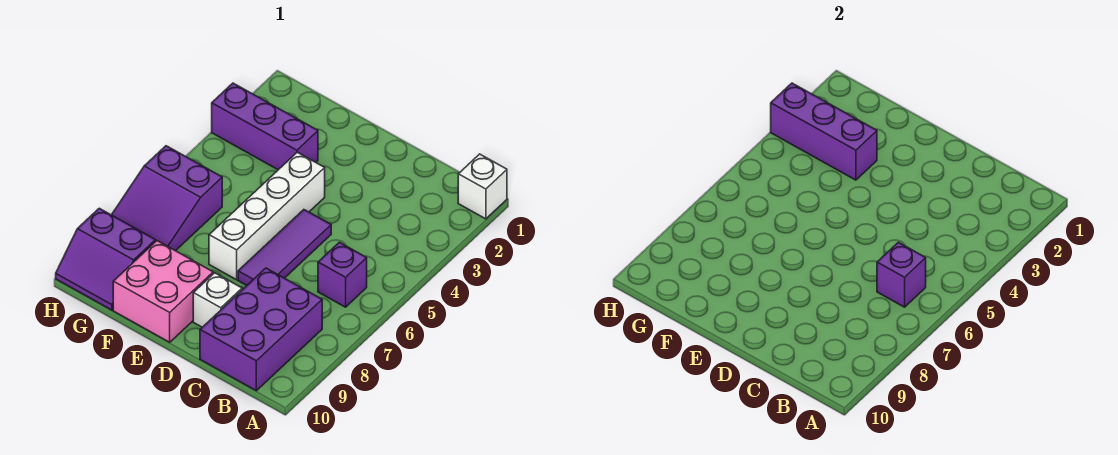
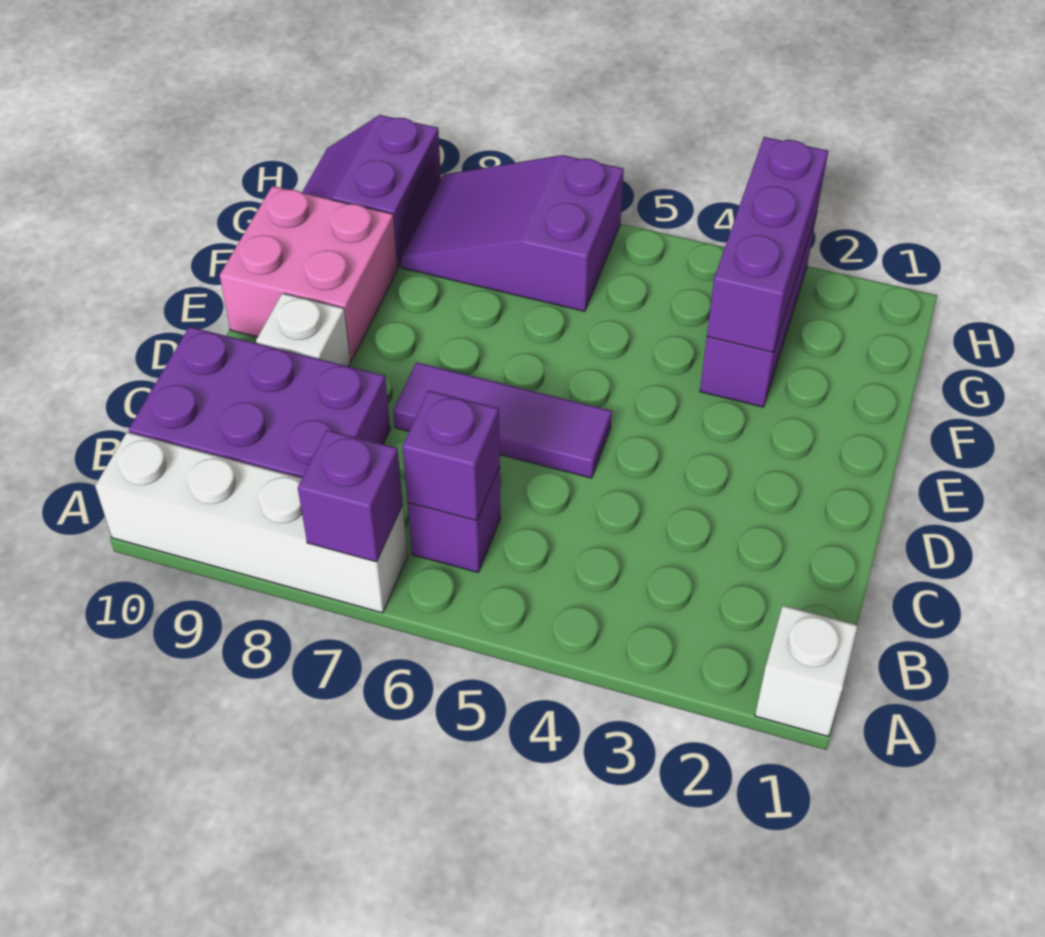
none -> purple brick A7 level 2
white brick E4:E7 level 1 -> white brick A7:A10 level 1

